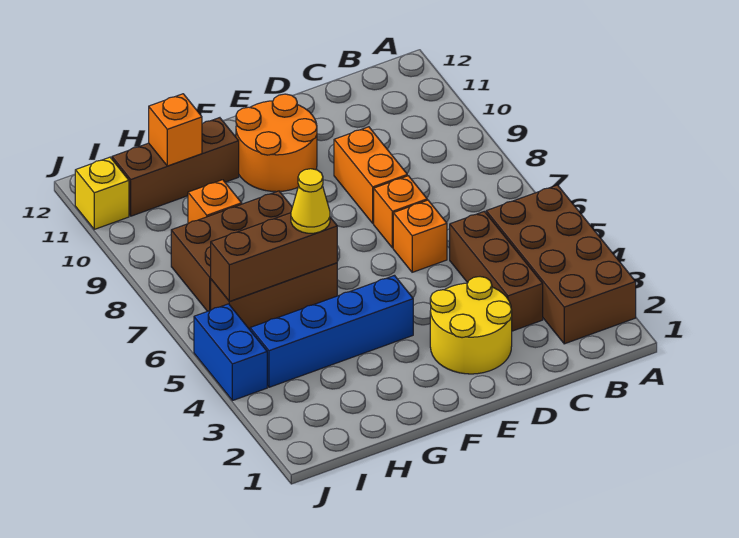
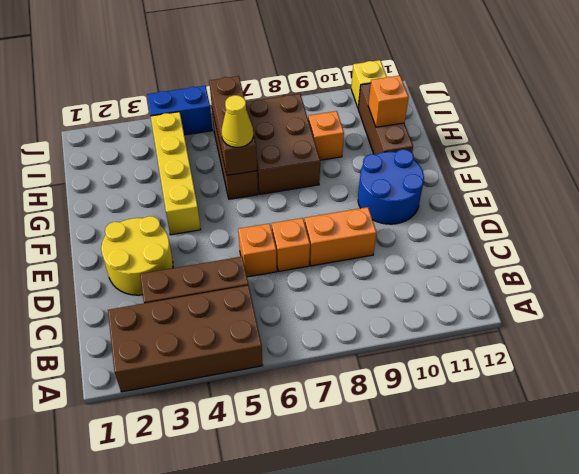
orange round brick E10:F11 level 1 -> blue round brick E10:F11 level 1
blue brick F4:I4 level 1 -> yellow brick F4:I4 level 1

